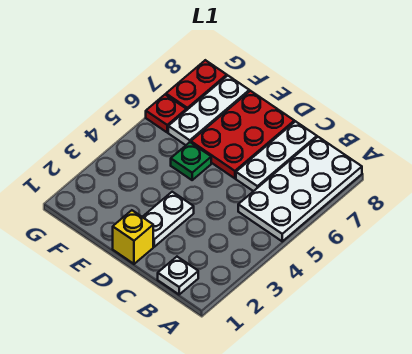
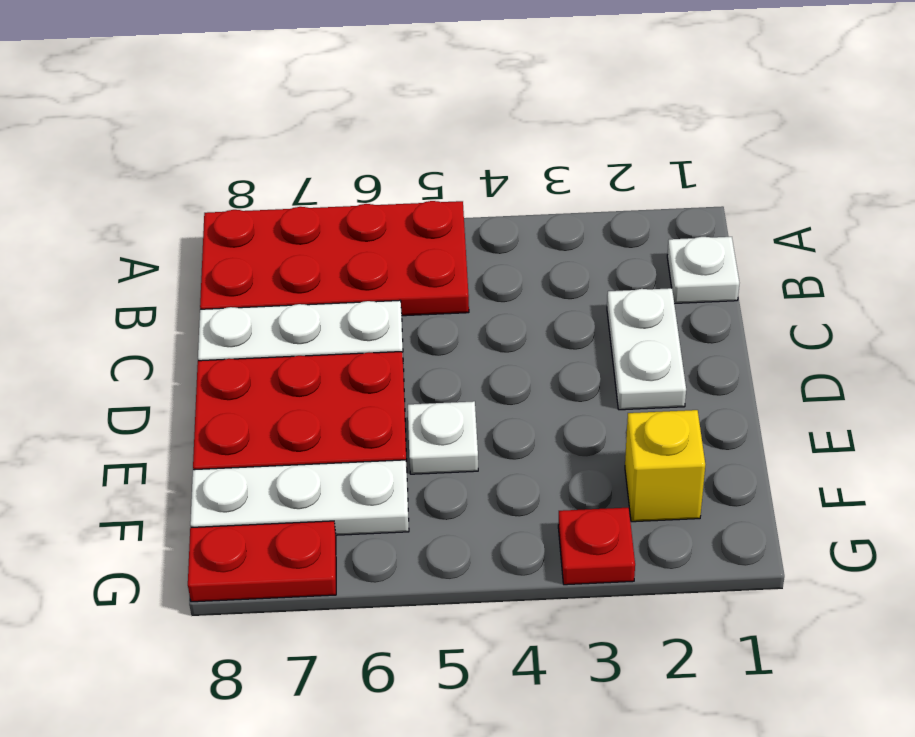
white plate A5:B8 level 1 -> red plate A5:B8 level 1
yellow brick D1 level 1 -> yellow brick F2 level 1
white plate D2:D3 level 1 -> white plate C2:D2 level 1
green plate E5 level 1 -> white plate E5 level 1
red plate G6 level 1 -> red plate G3 level 1

